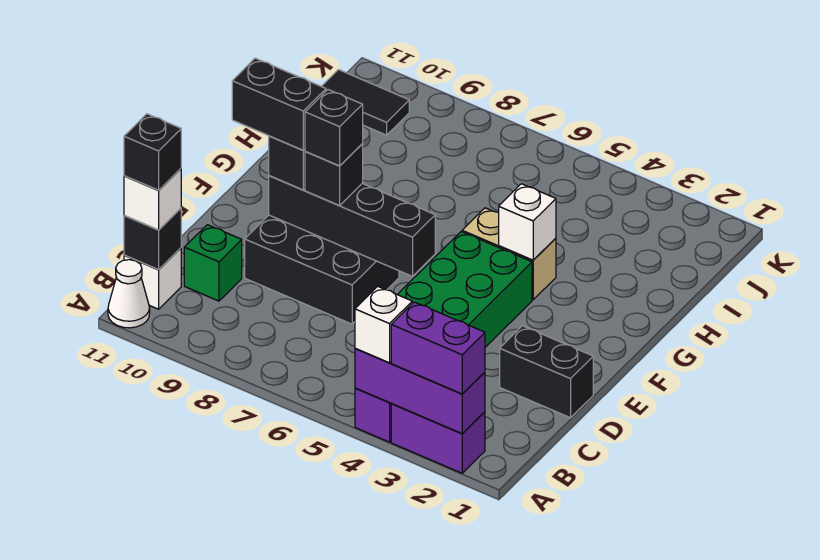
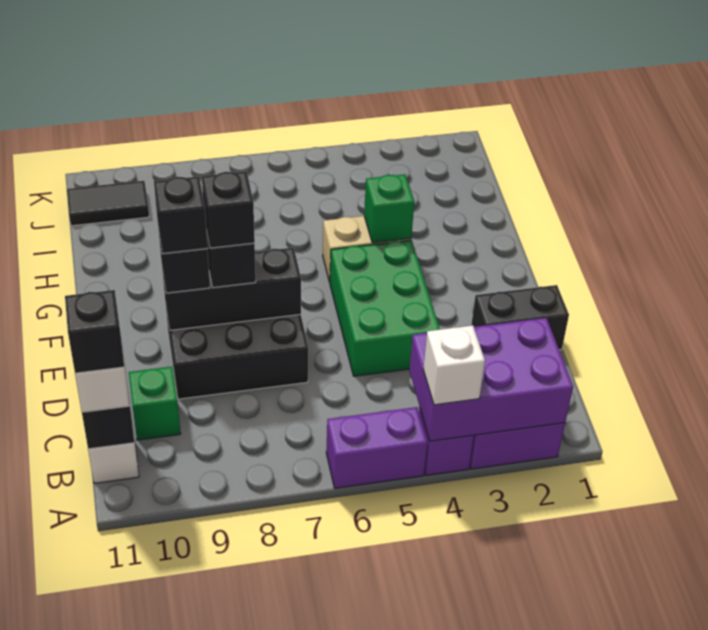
purple brick A2:A4 level 2 -> purple brick A2:B4 level 2
purple brick A2:A3 level 3 -> purple brick A5:A6 level 1
white cone A11 level 1 -> none
black brick E6:E9 level 2 -> black brick E7:E9 level 2
black brick E9:E10 level 4 -> black brick E9 level 4
white brick G4 level 2 -> green brick G4 level 2

